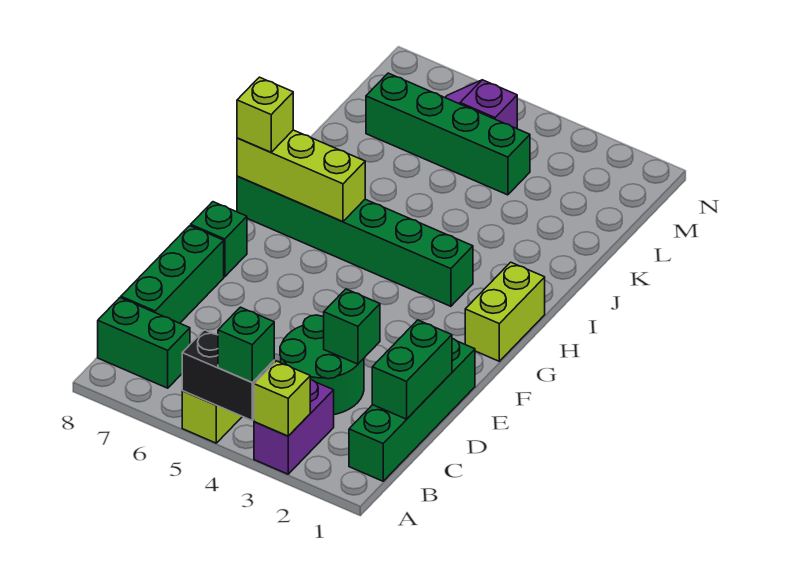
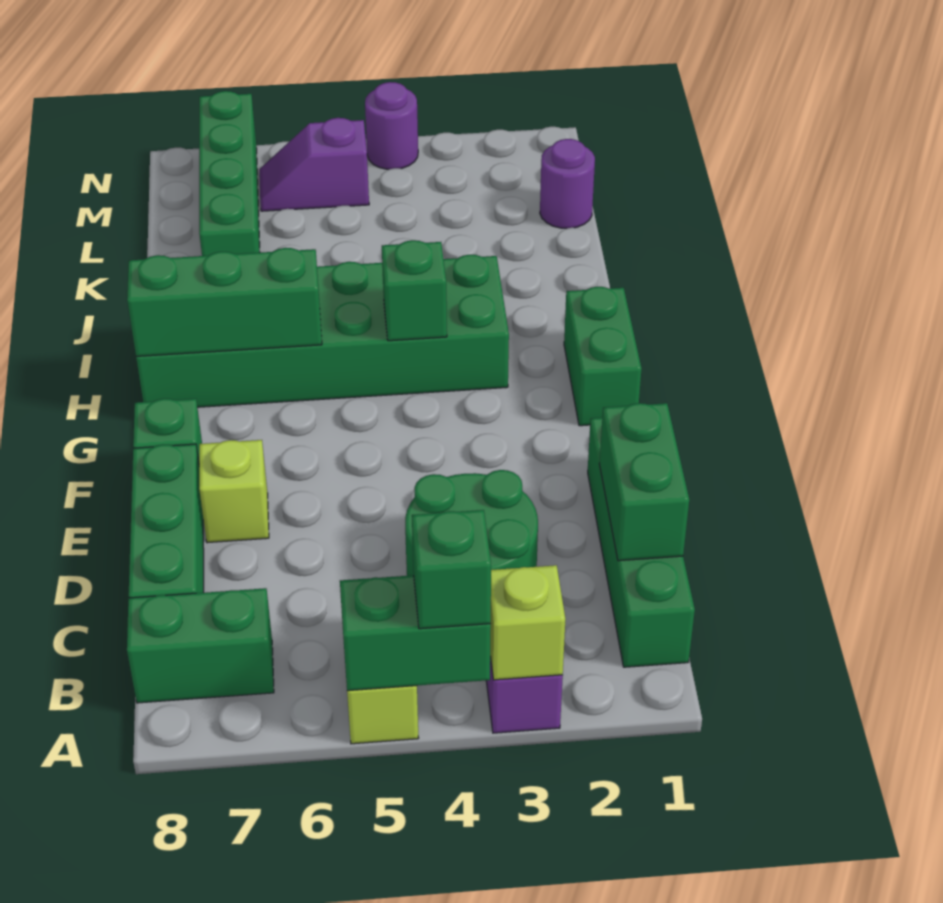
black brick A4:A5 level 2 -> green brick A4:A5 level 2
green brick D3 level 2 -> green brick H4 level 2
lime brick G1:H1 level 1 -> green brick G1:H1 level 1
green brick H3:H8 level 1 -> green brick H3:I8 level 1
lime brick H6:H8 level 2 -> green brick H6:H8 level 2
lime brick H8 level 3 -> lime brick E7 level 1
none -> purple round brick L1 level 1
green brick L4:L7 level 1 -> green brick K7:N7 level 1
none -> purple round brick N4 level 1

